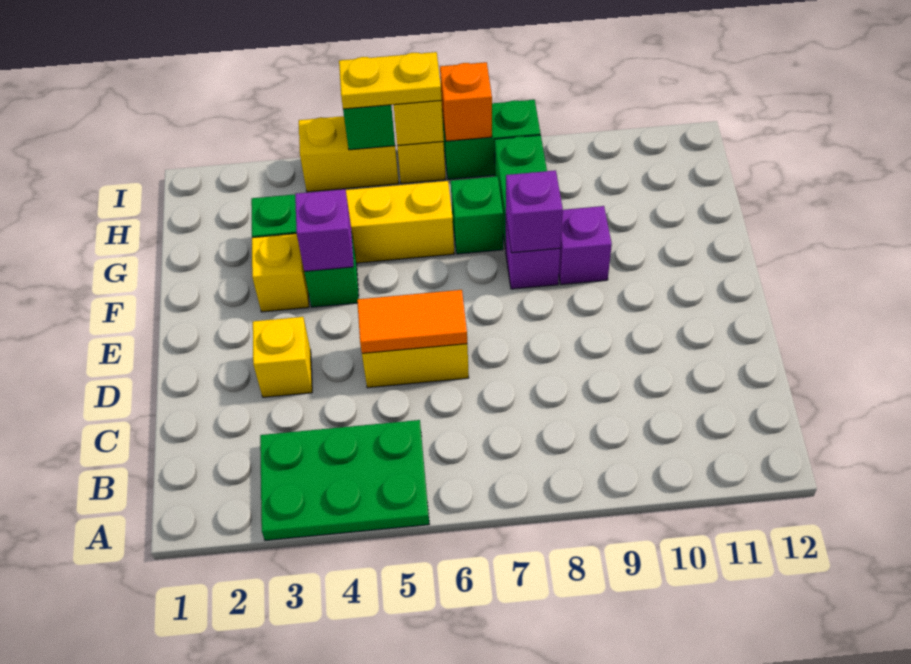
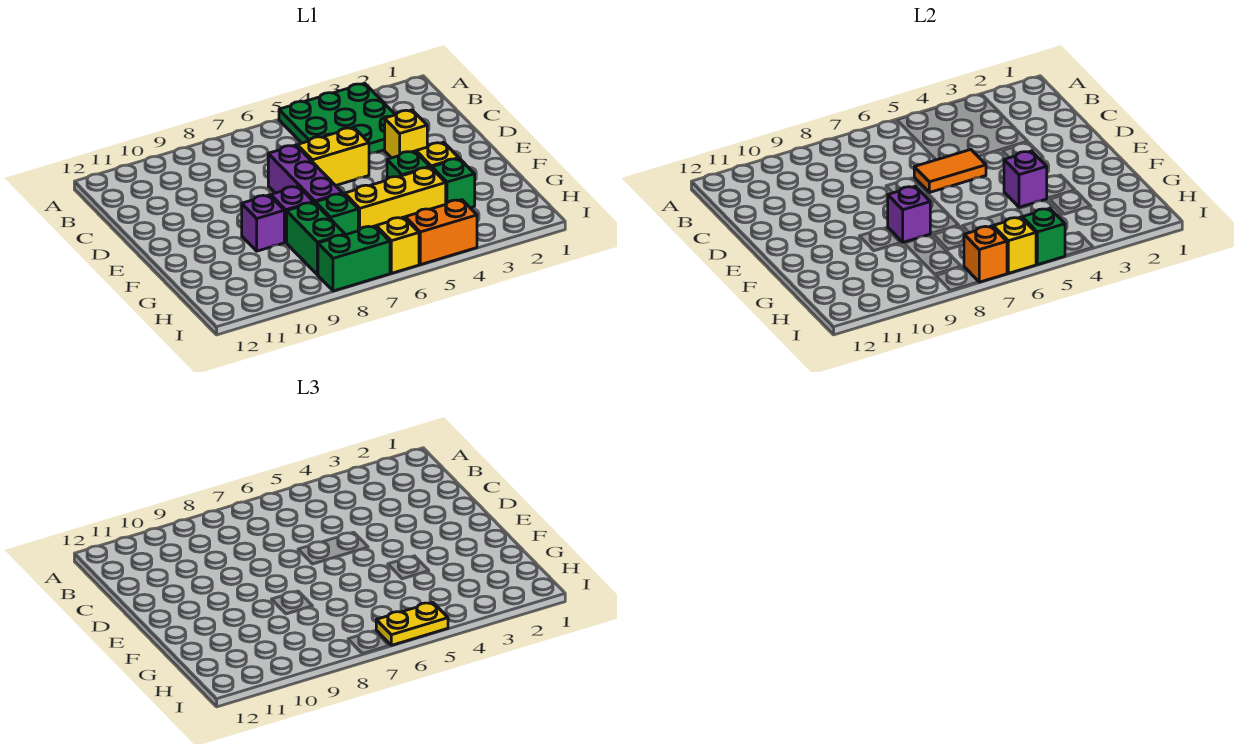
green plate A3:B5 level 1 -> green plate A3:C5 level 1
none -> purple brick D7:F7 level 1
yellow brick I4:I5 level 1 -> orange brick I4:I5 level 1

